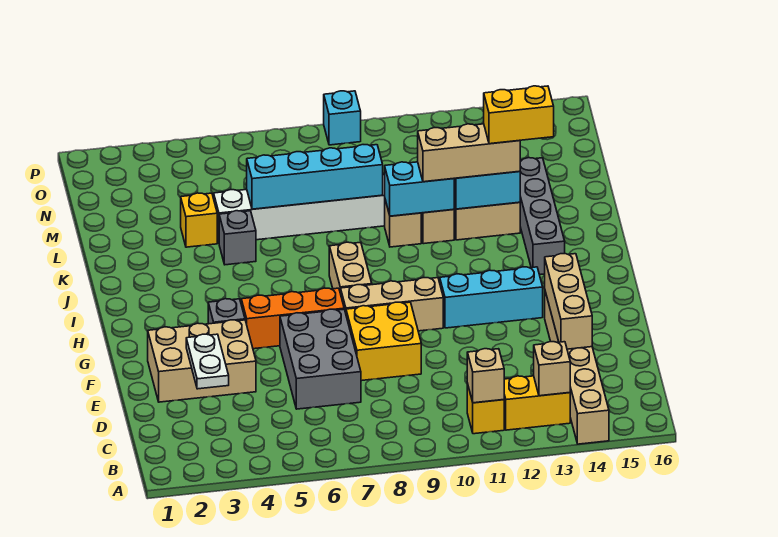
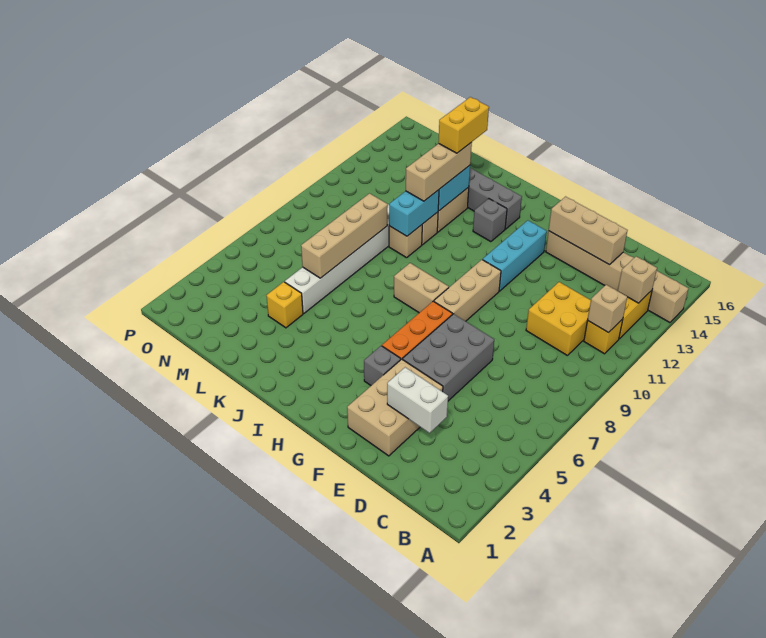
white plate D3:E3 level 2 -> white brick D3:E3 level 2
grey brick D6:F7 level 1 -> grey brick E5:F7 level 1
yellow brick E8:F9 level 1 -> yellow brick C10:D11 level 1
grey brick K5 level 1 -> grey brick I13 level 1
cyan brick L6:L9 level 2 -> tan brick L6:L9 level 2
cyan brick P9 level 1 -> none

